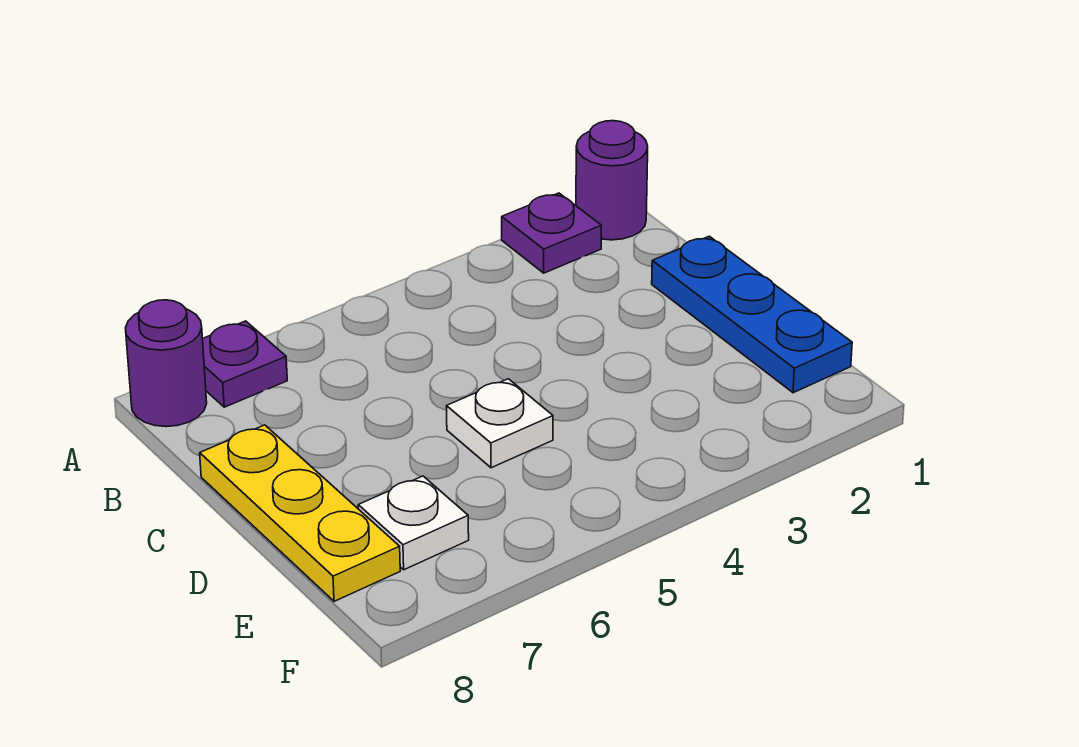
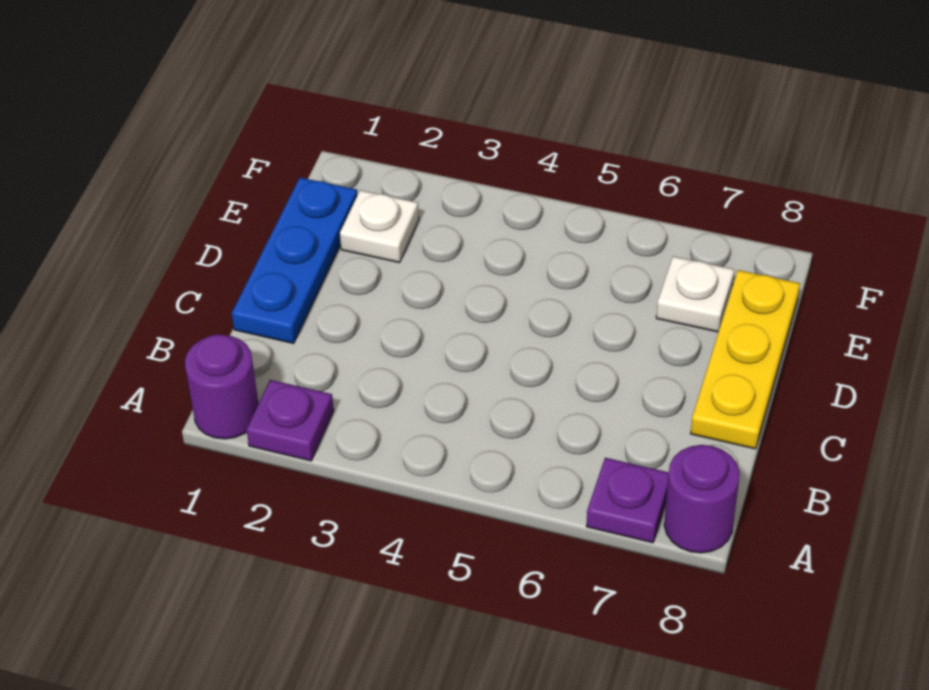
white plate D5 level 1 -> white plate E2 level 1

